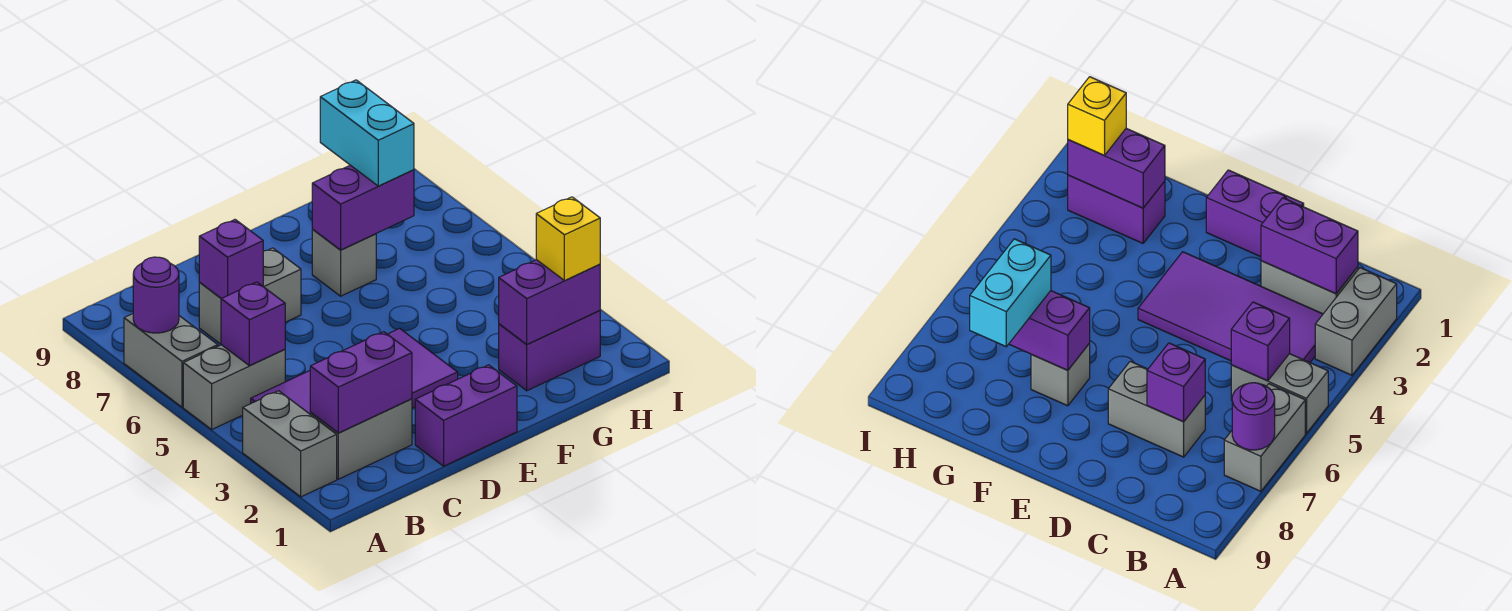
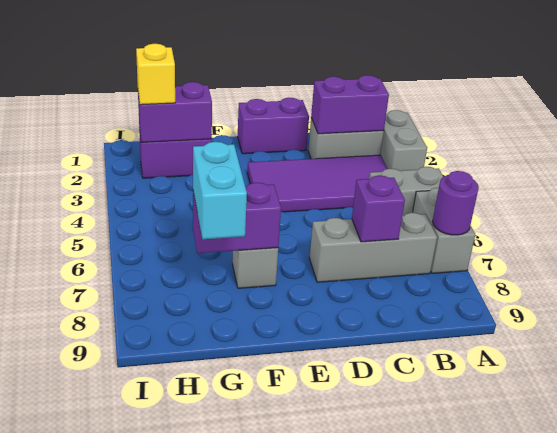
purple brick B5 level 2 -> none
grey brick C7:D7 level 1 -> grey brick B7:D7 level 1

